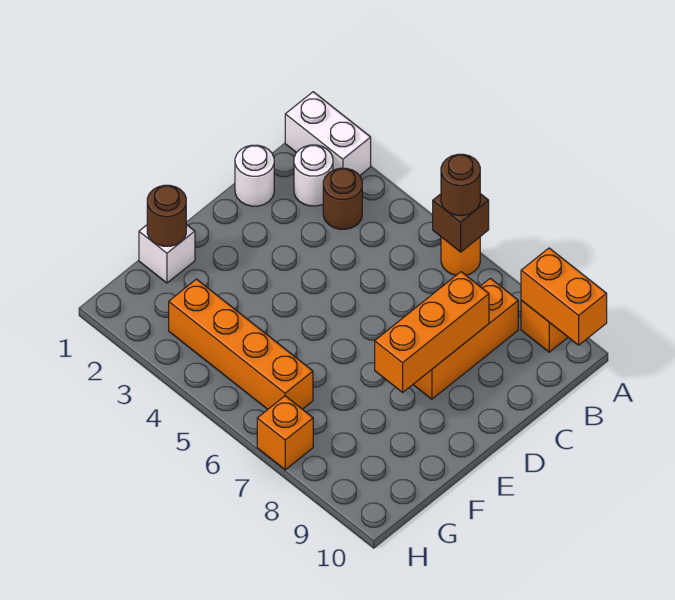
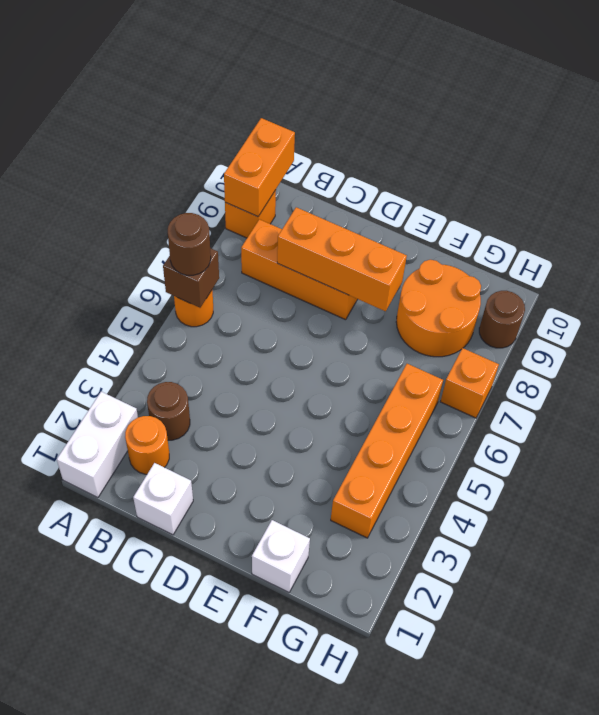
white round brick B2 level 1 -> orange round brick B2 level 1
white round brick C1 level 1 -> white brick C1 level 1
brown round brick F1 level 2 -> brown round brick H9 level 1
none -> orange round brick F8:G9 level 1

